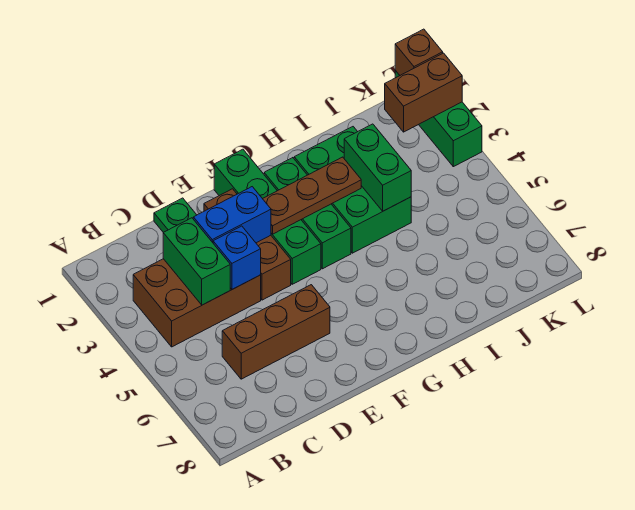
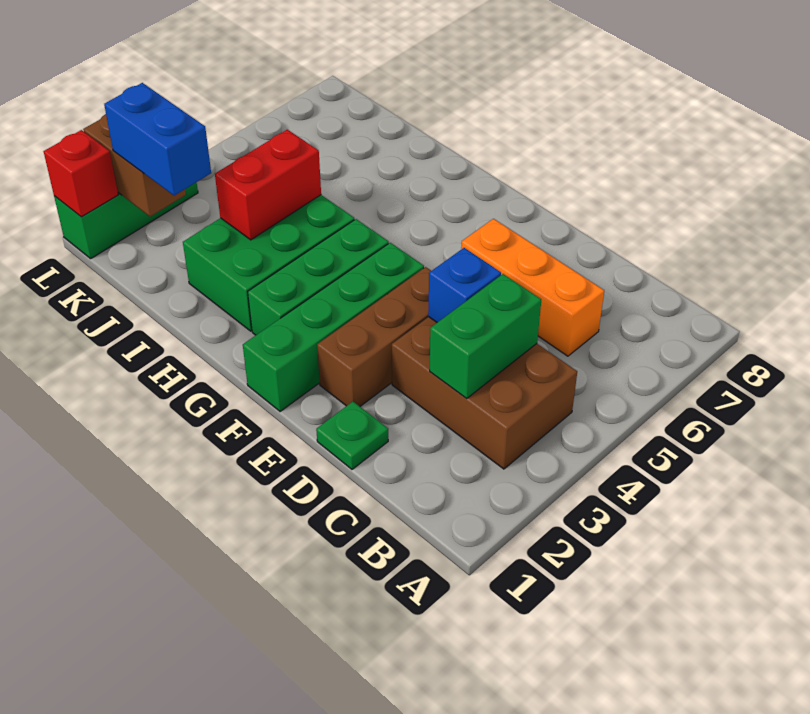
brown brick C6:E6 level 1 -> orange brick C6:E6 level 1
blue brick D3:E3 level 2 -> blue brick J2:K2 level 3
brown plate F3:H3 level 2 -> none
green brick I3:I4 level 2 -> red brick I3:I4 level 2
brown brick L1 level 2 -> red brick L1 level 2

